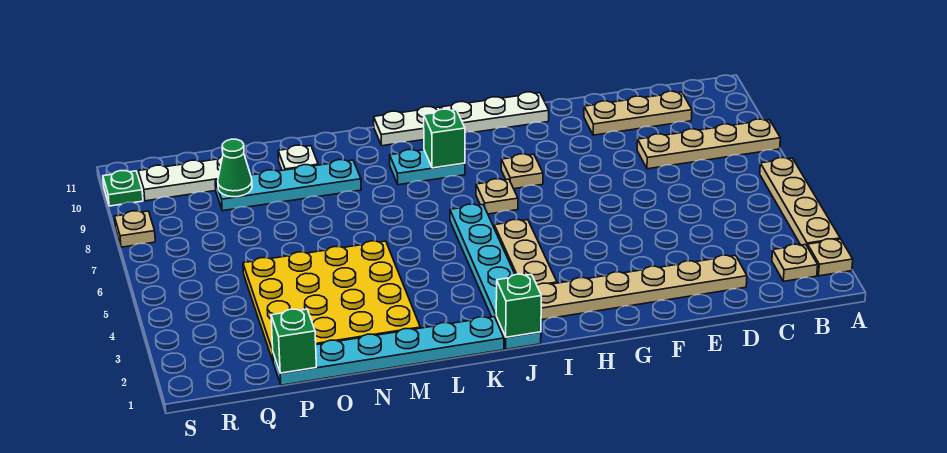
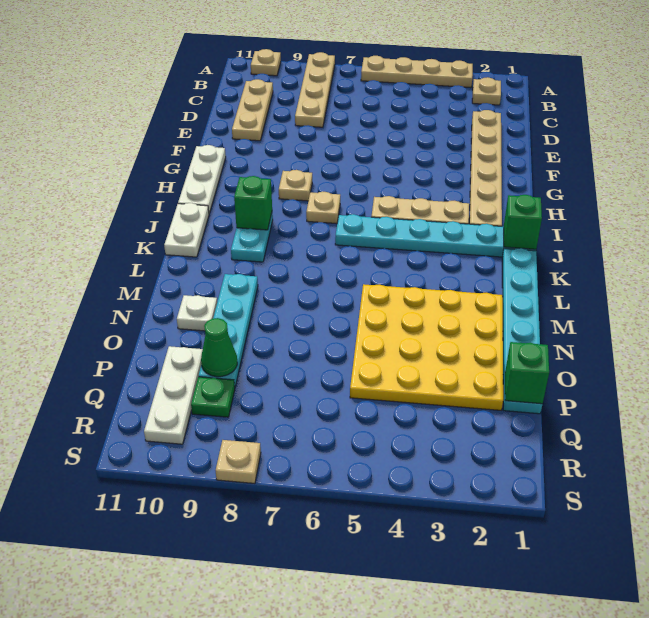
tan plate A2 level 1 -> tan plate A10 level 1
green plate S10 level 1 -> green plate Q9 level 1

